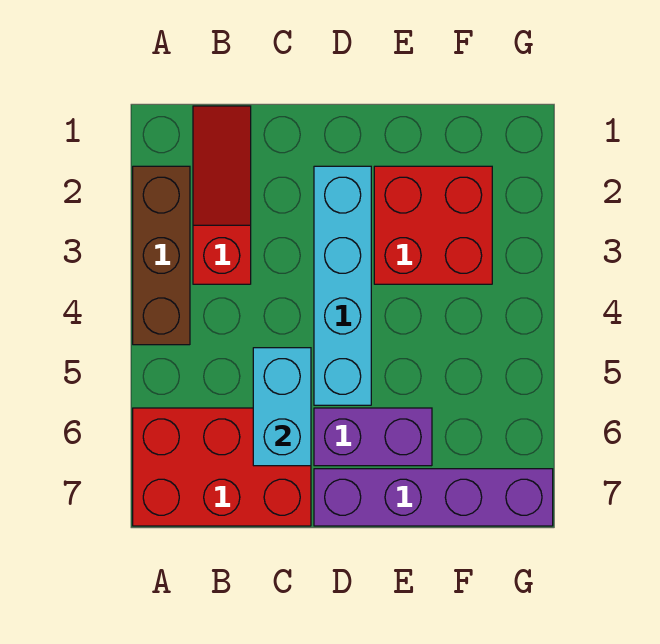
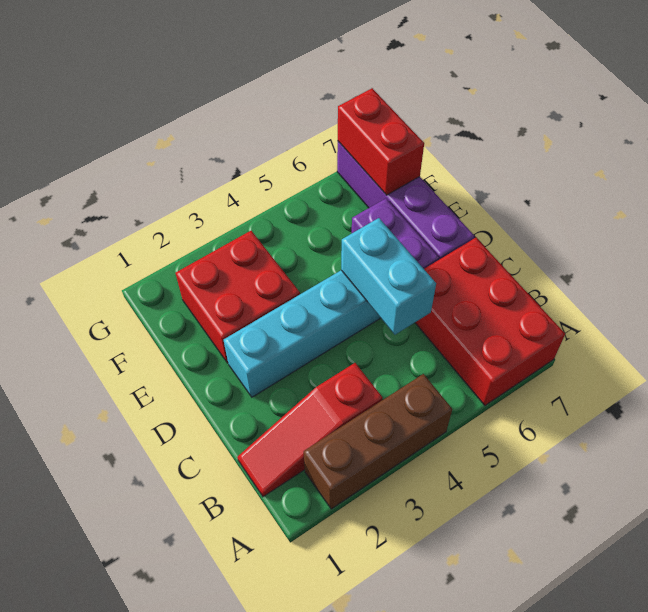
cyan brick C5:C6 level 2 -> cyan brick C5:D5 level 2
none -> red brick F7:G7 level 2

